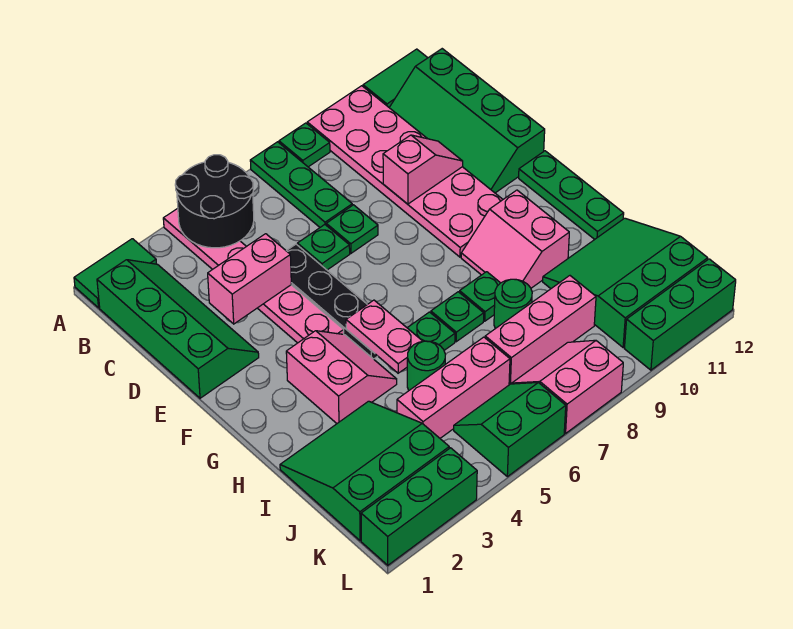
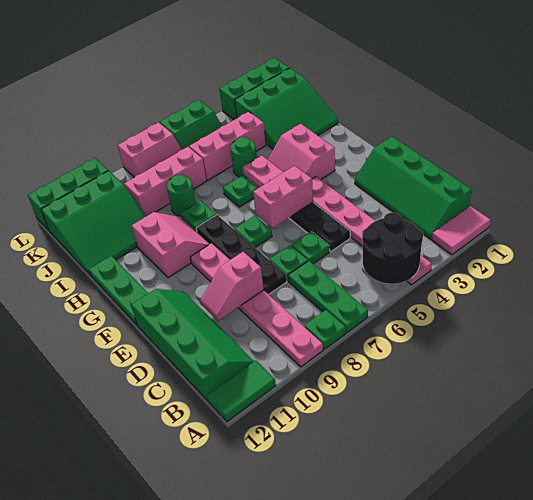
green tile A1:A2 level 1 -> pink tile A1:A2 level 1
pink plate A9:F10 level 1 -> pink plate A9:F9 level 1
pink brick D3:D4 level 2 -> pink brick F5:F6 level 2
none -> black plate D8:G8 level 1
green plate H7 level 1 -> green plate F7 level 1

